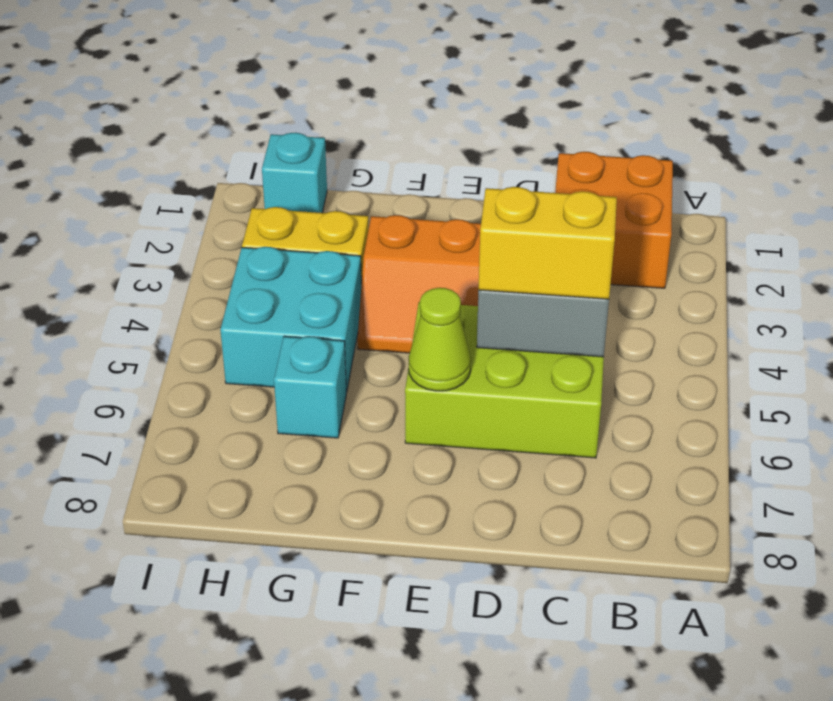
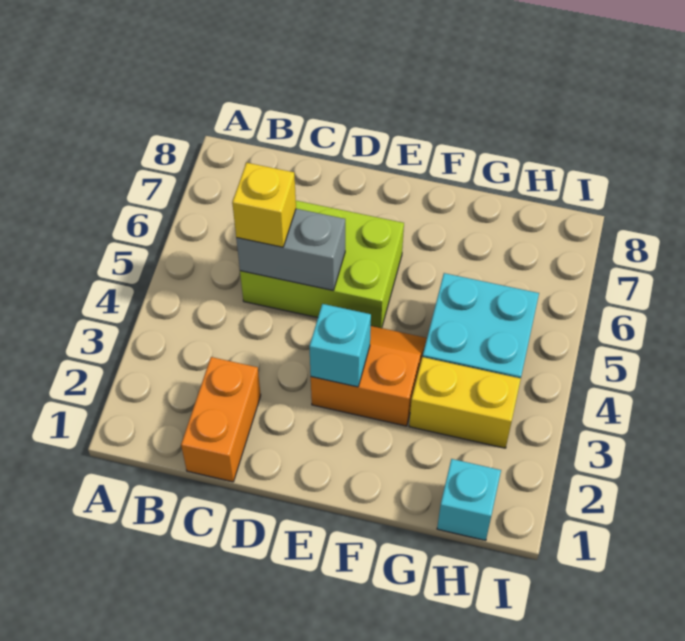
orange brick B1:C2 level 1 -> orange brick C1:C2 level 1
yellow brick C5:D5 level 3 -> yellow brick C5 level 3
lime cone E6 level 2 -> none
cyan brick G6 level 1 -> cyan brick E3 level 2

